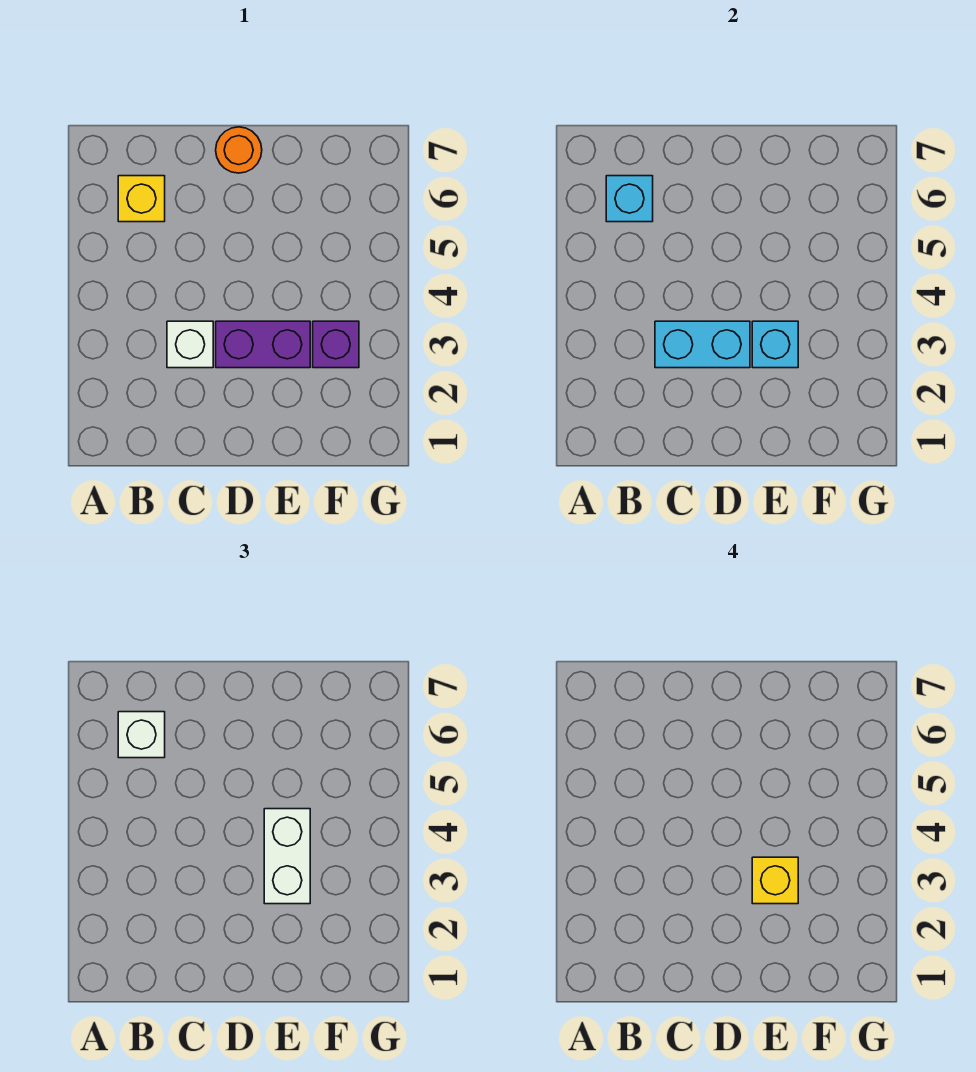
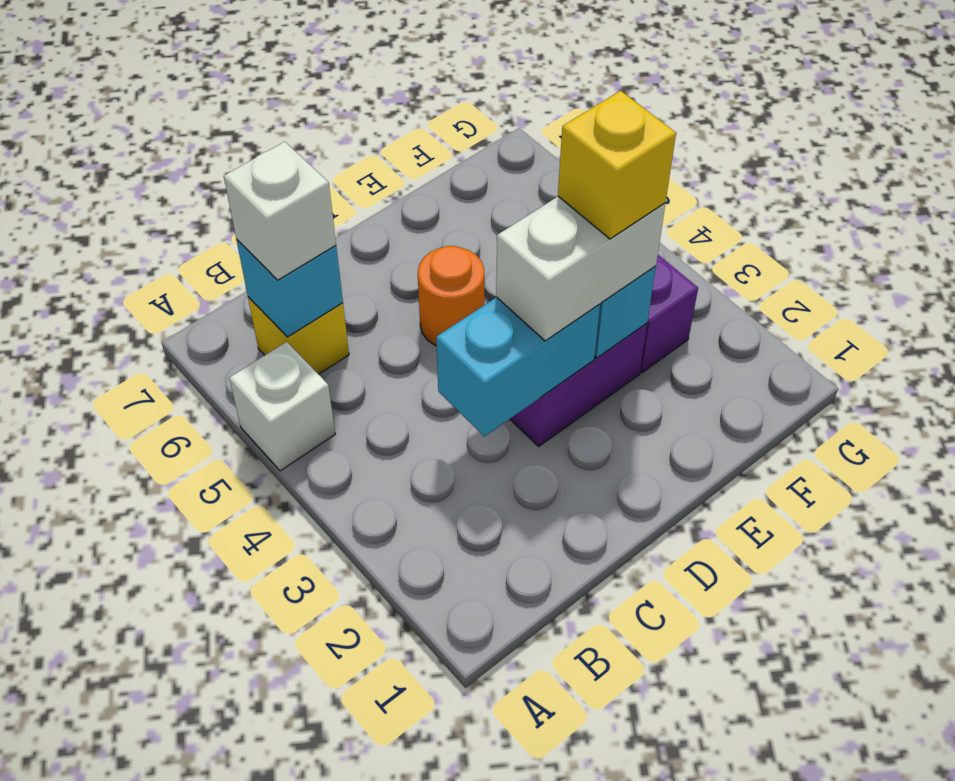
white brick C3 level 1 -> white brick A5 level 1
orange round brick D7 level 1 -> orange round brick D5 level 1
white brick E3:E4 level 3 -> white brick D3:E3 level 3

